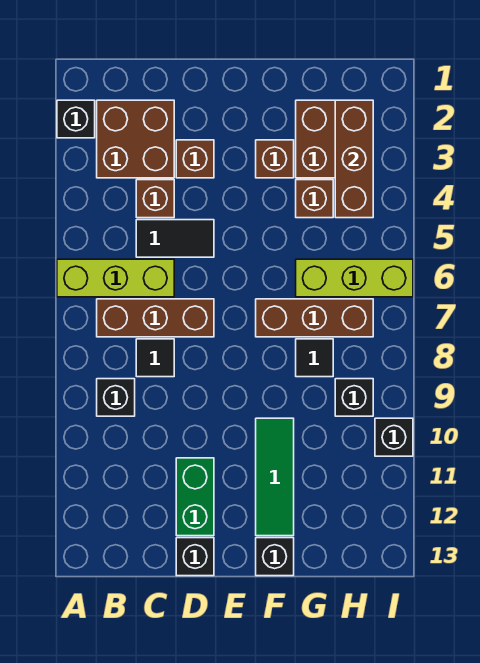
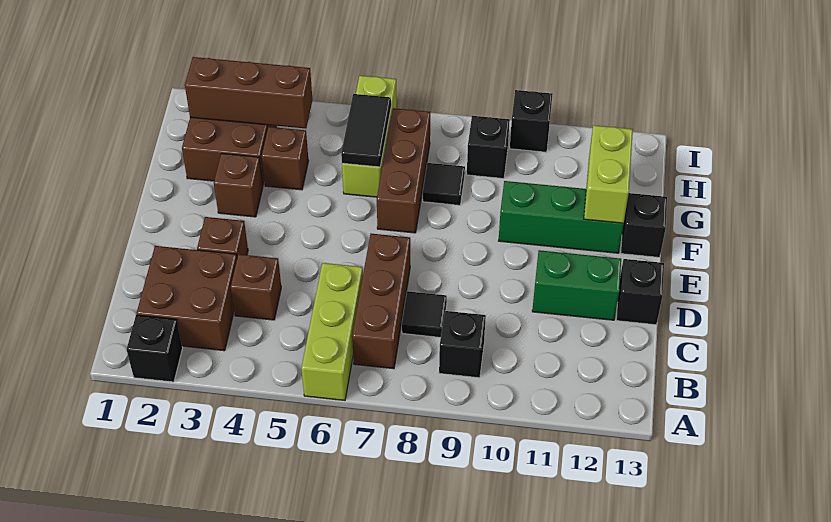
black tile C5:D5 level 1 -> black tile G6:H6 level 2
green tile F10:F12 level 1 -> green brick F10:F12 level 1
none -> lime brick F12:G12 level 2

